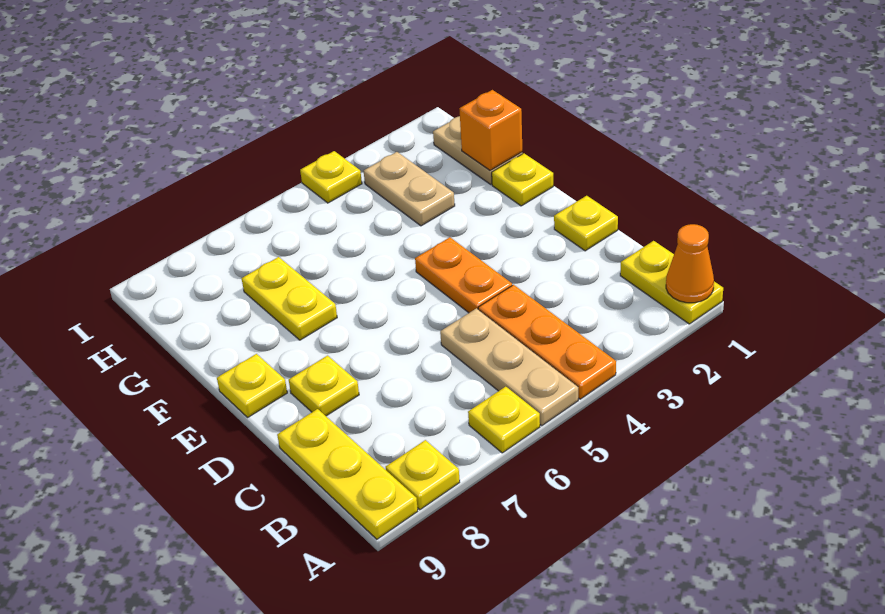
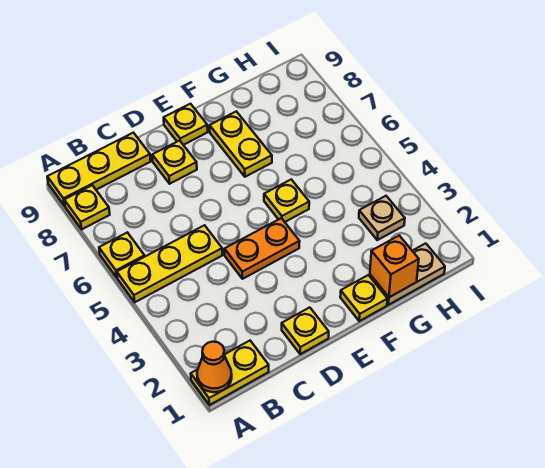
orange plate A4:C4 level 1 -> none
tan plate A5:C5 level 1 -> yellow plate A5:C5 level 1
yellow plate F7:G7 level 1 -> yellow plate F7:F8 level 1
tan plate G3:H3 level 1 -> tan plate H3 level 1
yellow plate I4 level 1 -> yellow plate F5 level 1

